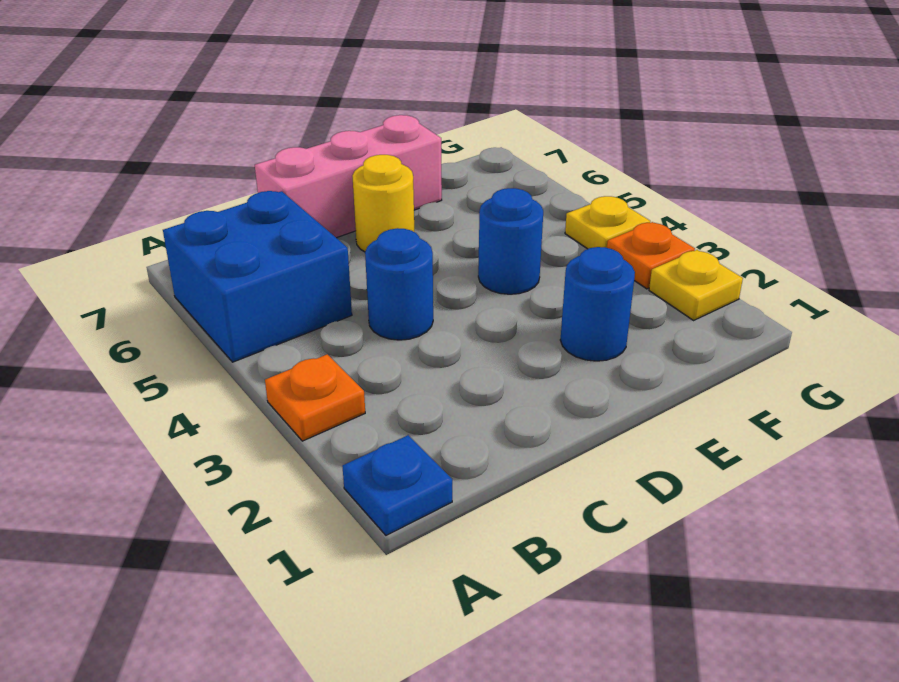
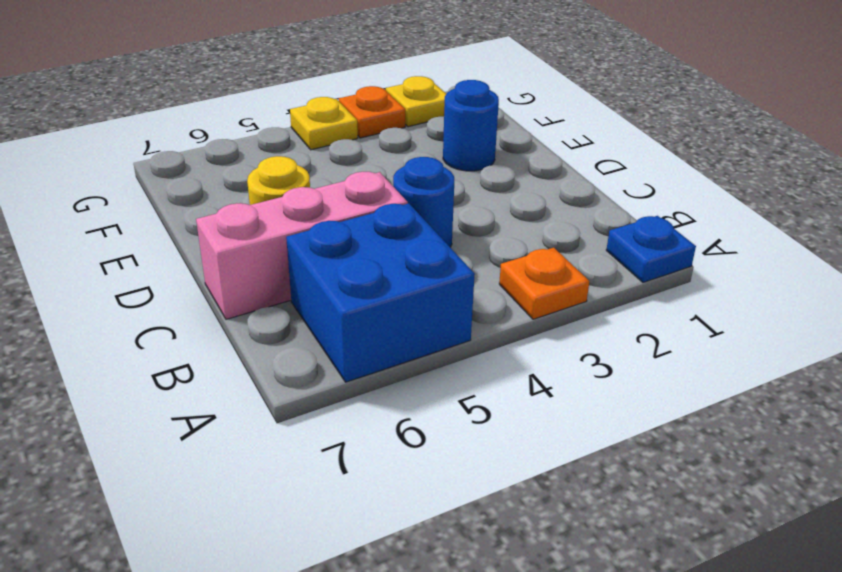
pink brick C7:E7 level 1 -> pink brick C5:C7 level 1
blue round brick E4 level 1 -> none

